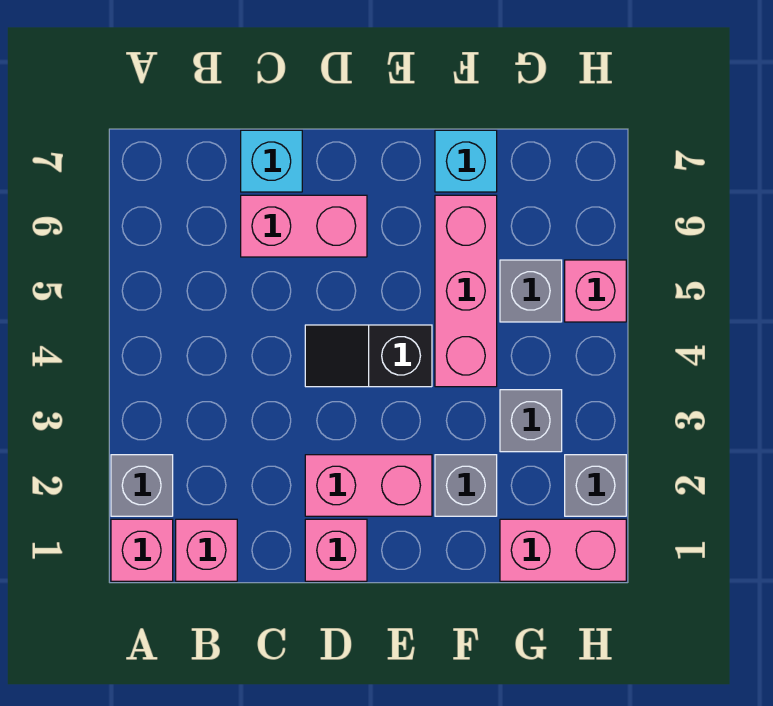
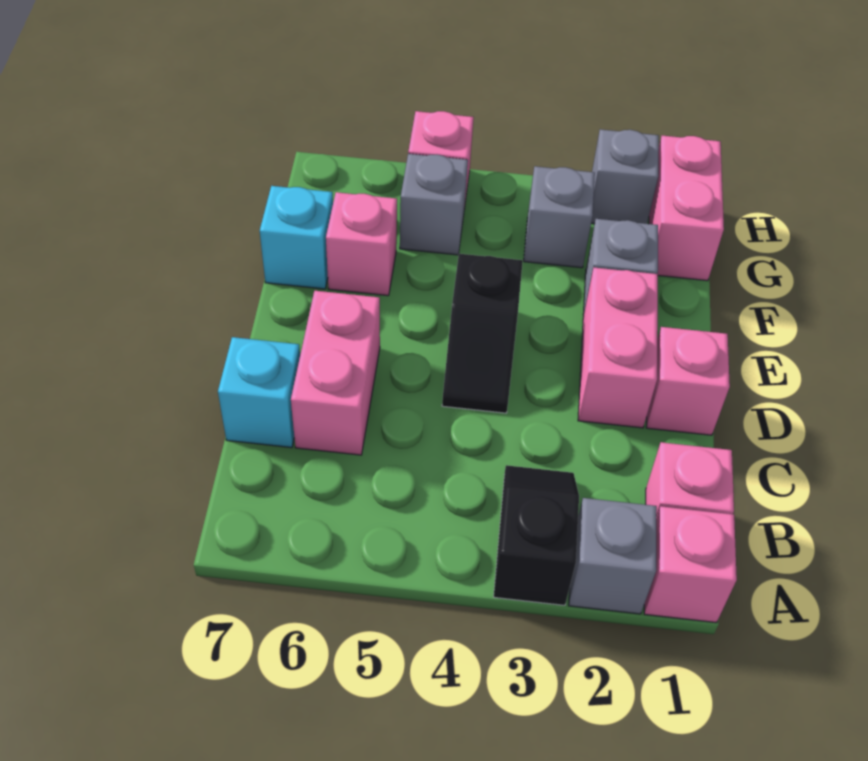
none -> black slope A3:B3 level 1 top A
pink brick F4:F6 level 1 -> pink brick F6 level 1

